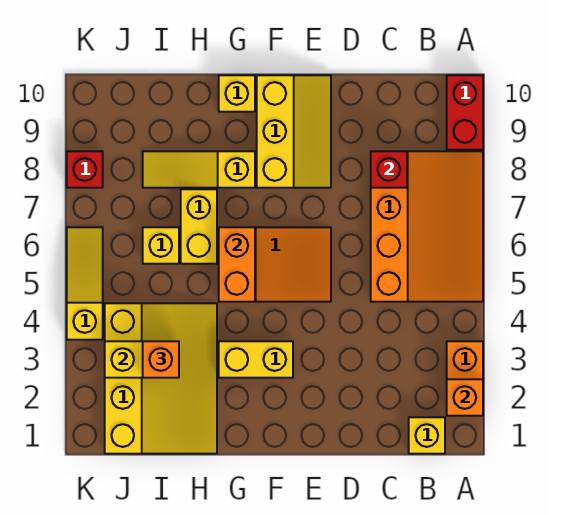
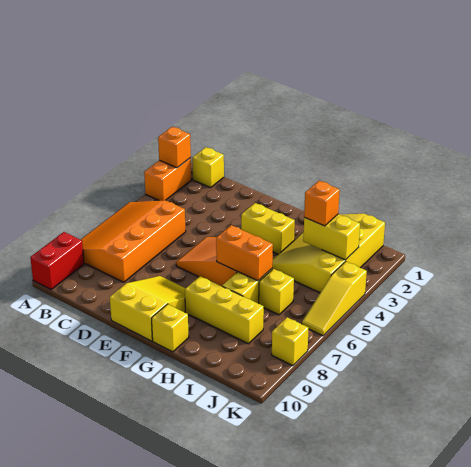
red brick C8 level 2 -> none
yellow slope E8:F10 level 1 top F -> yellow slope E8:F10 level 1 top 10
orange brick G5:G6 level 2 -> orange brick G6:H6 level 2
yellow slope G8:I8 level 1 top G -> yellow brick G8:I8 level 1
red brick K8 level 1 -> yellow brick K8 level 1

